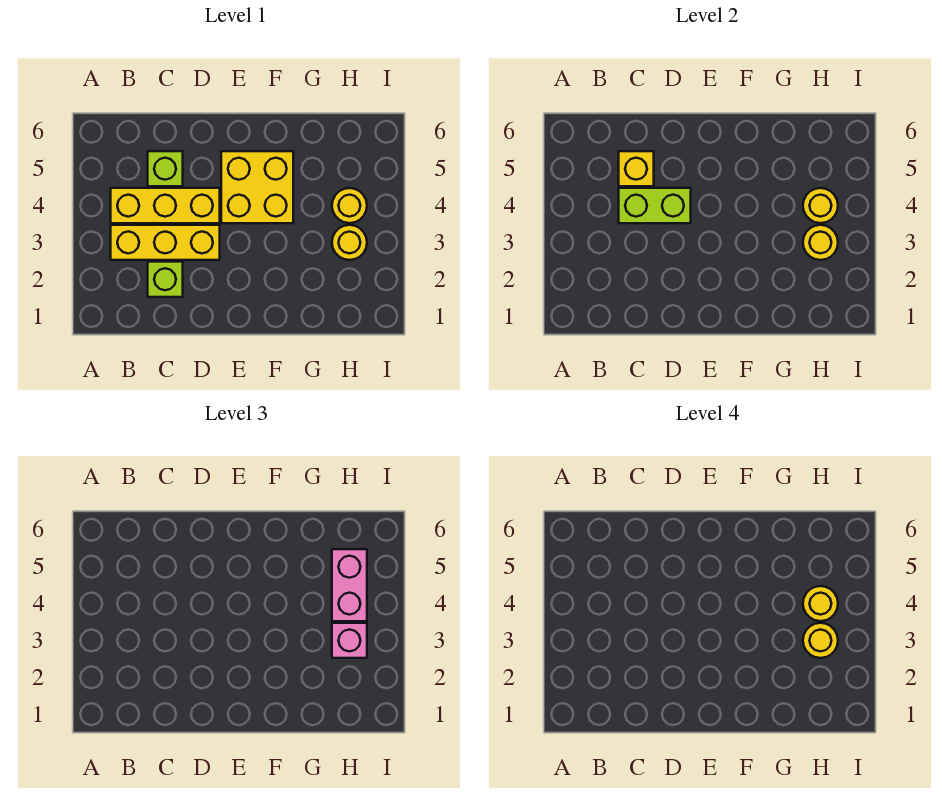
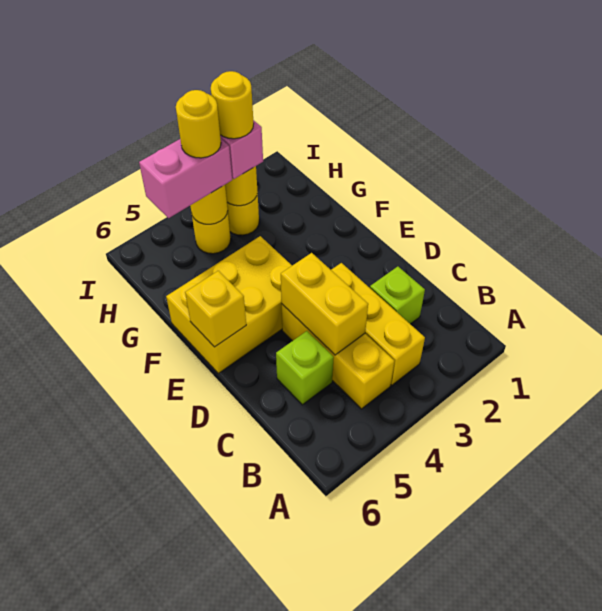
lime brick C4:D4 level 2 -> yellow brick C4:D4 level 2
yellow brick C5 level 2 -> yellow brick E6 level 2
yellow brick E4:F5 level 1 -> yellow brick E4:F6 level 1

